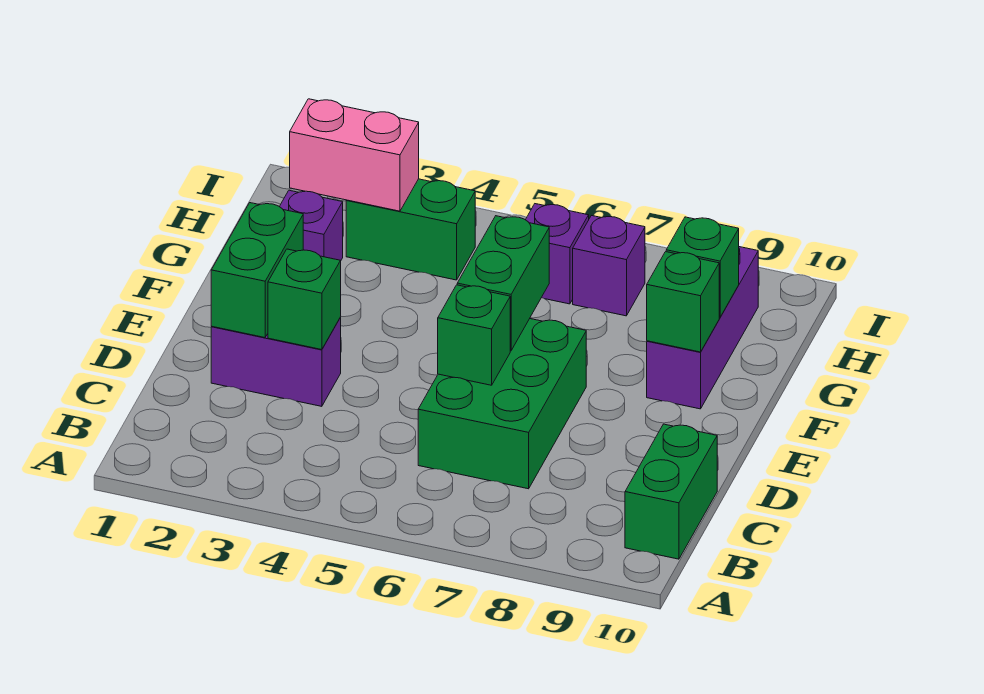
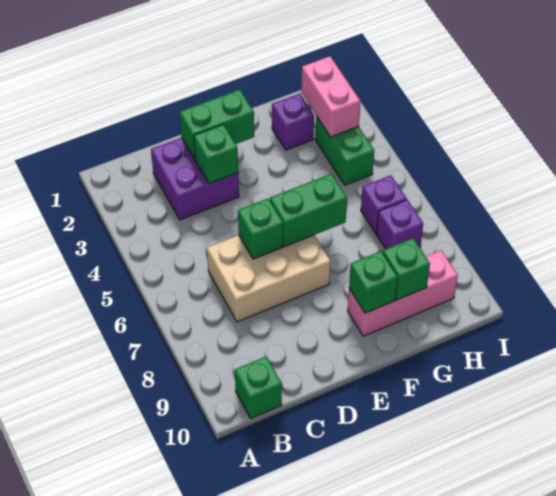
green brick B10:C10 level 1 -> green brick B10 level 1
green brick C6:E7 level 1 -> tan brick C6:E7 level 1
purple brick D2:D3 level 1 -> purple brick C2:D3 level 1
purple brick F9:H9 level 1 -> pink brick F9:H9 level 1

